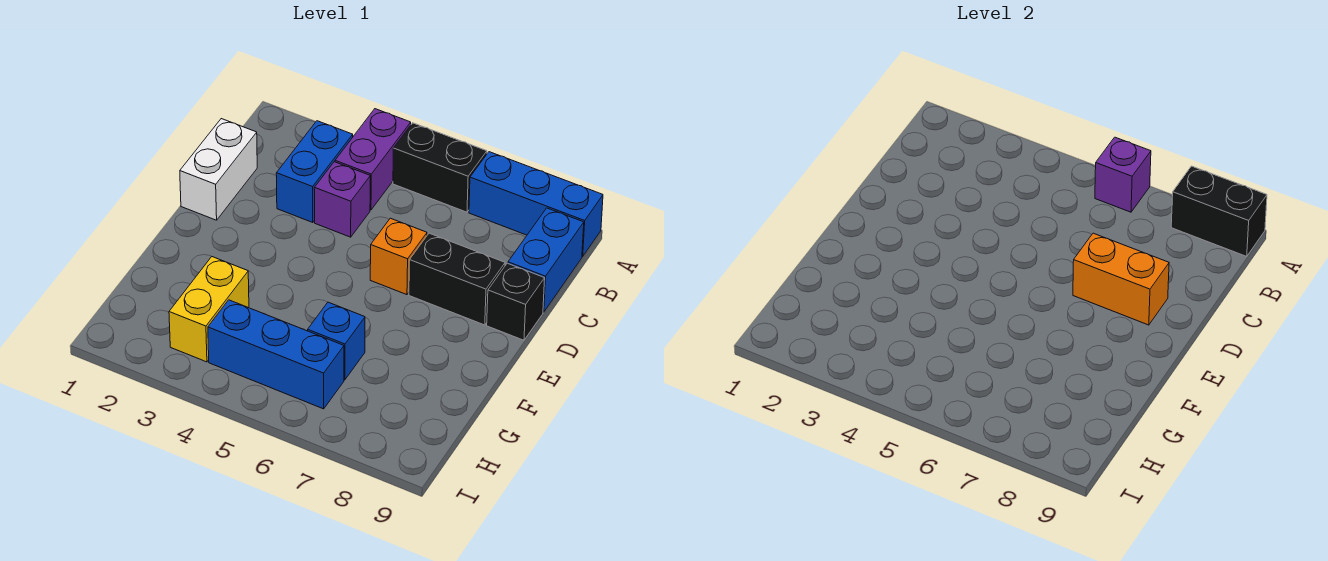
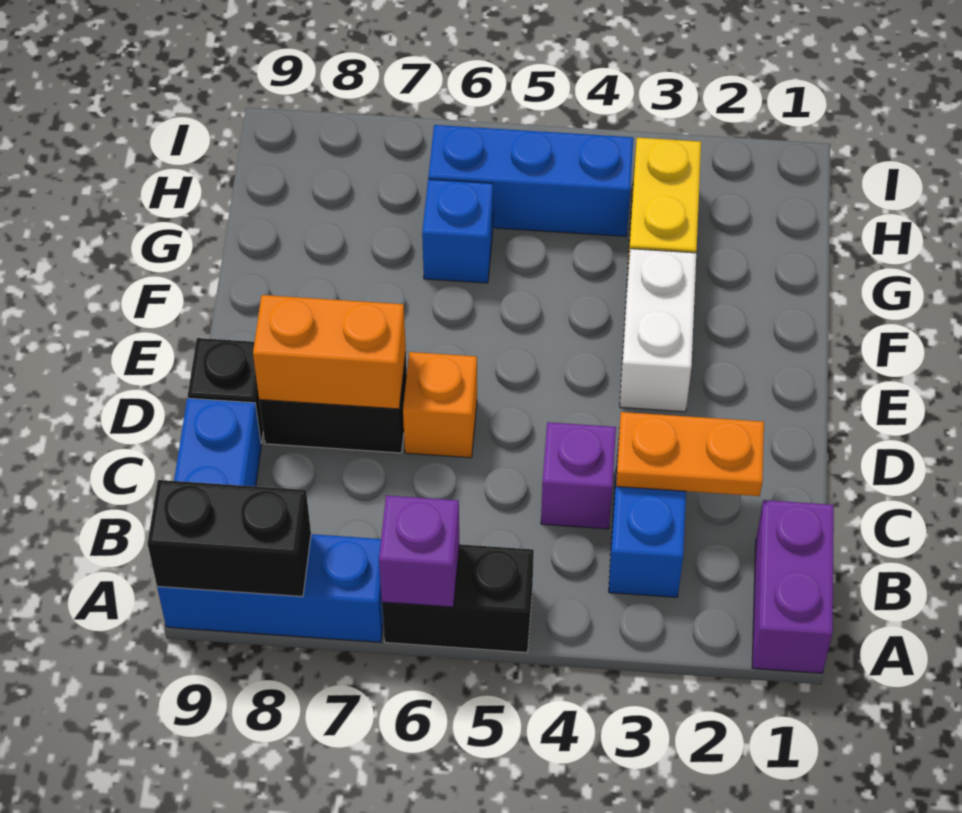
purple brick A4:B4 level 1 -> purple brick A1:B1 level 1
white brick C1:D1 level 1 -> white brick E3:F3 level 1
none -> orange plate C2:C3 level 2

